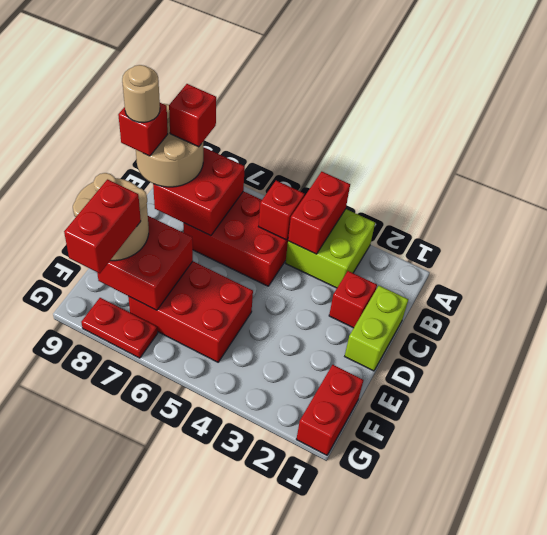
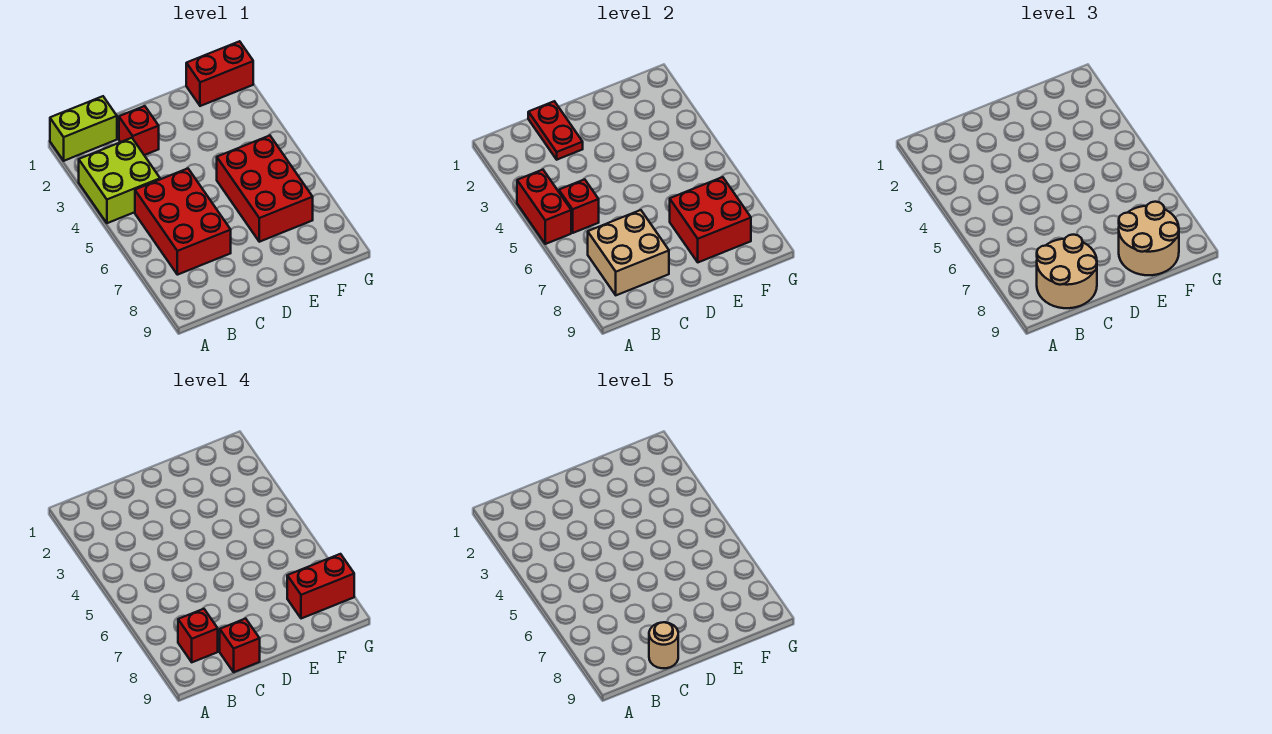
red brick A4:B4 level 2 -> red brick A4:A5 level 2
red brick B7:C8 level 2 -> tan brick B7:C8 level 2
lime brick C1:D1 level 1 -> lime brick A1:B1 level 1
red plate G7:G8 level 1 -> red plate C1:C2 level 2

